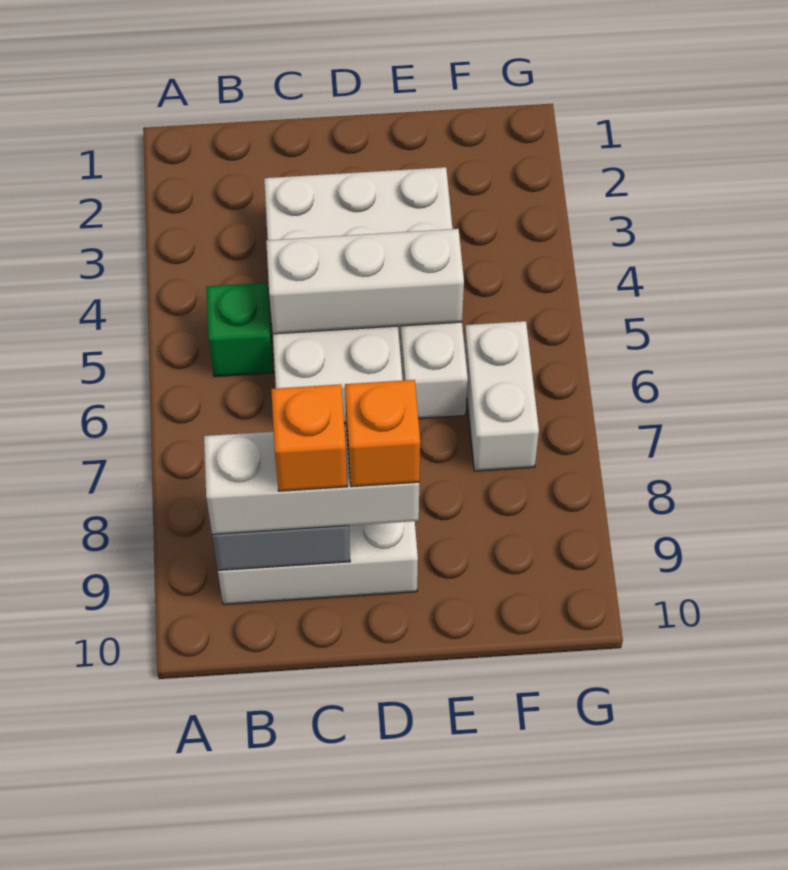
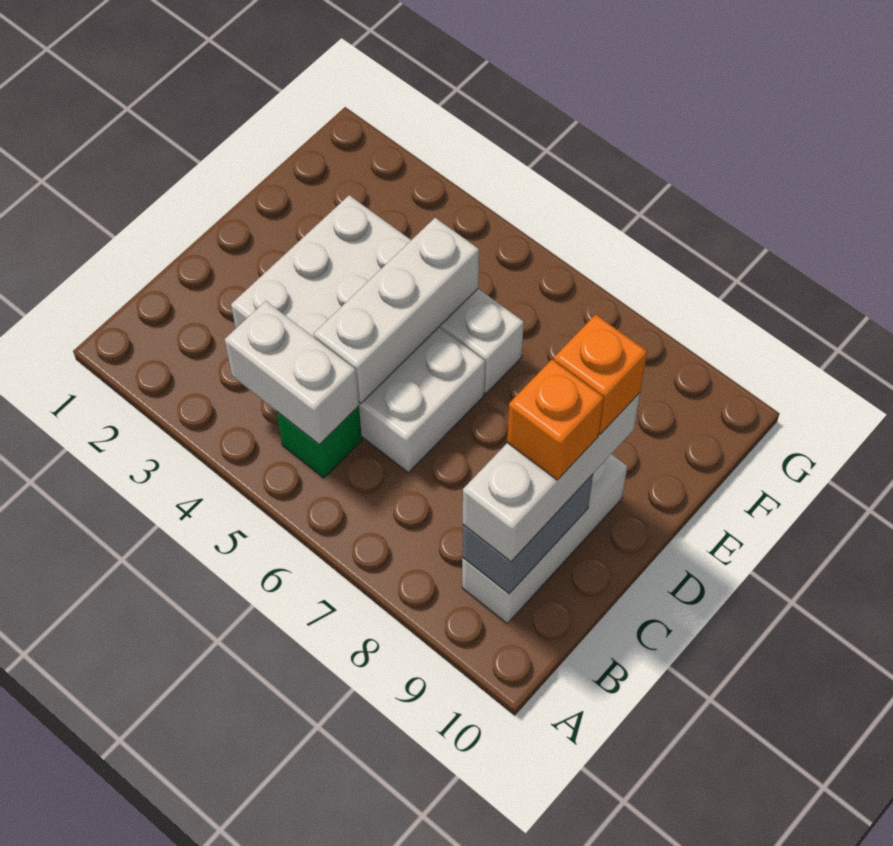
white brick F6:F7 level 1 -> white brick B4:B5 level 2

